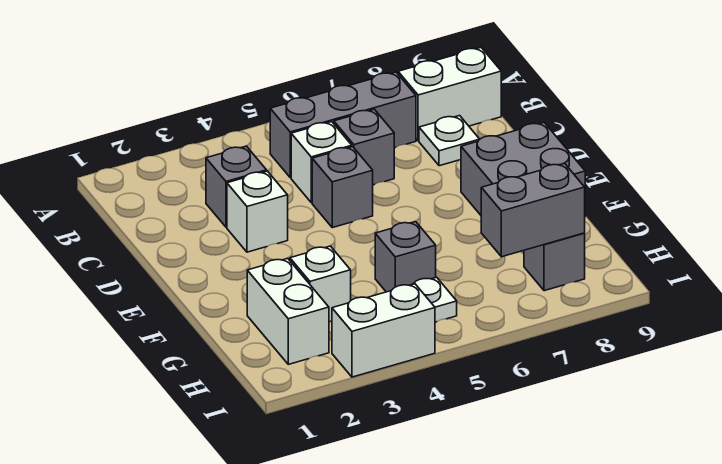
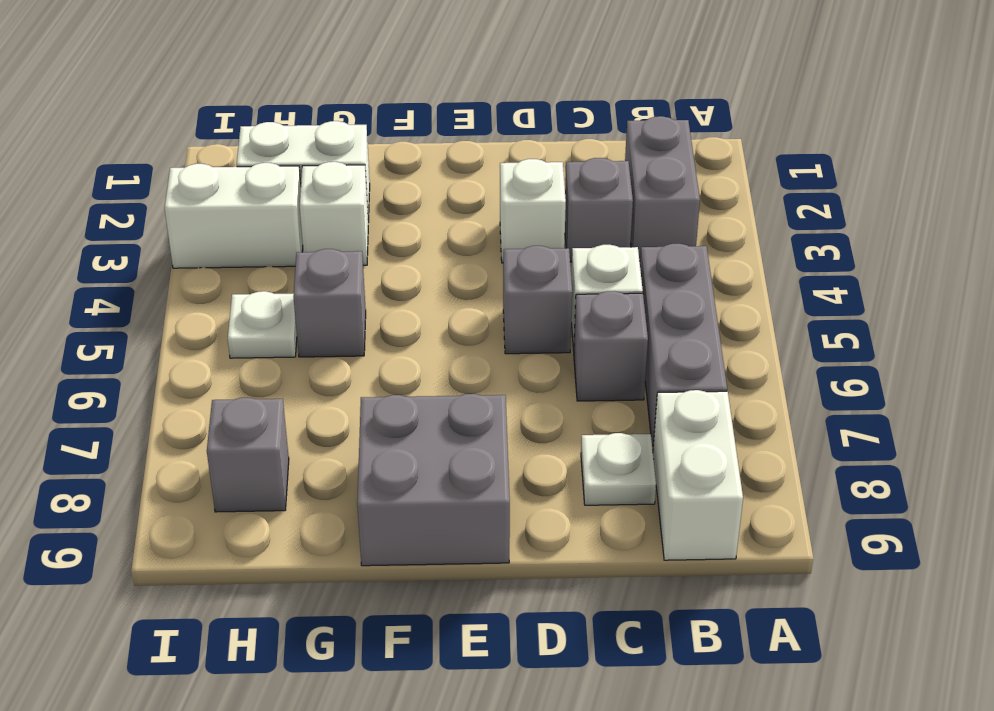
grey brick H7:H8 level 2 -> grey brick B2:B3 level 1
white brick I3:I4 level 1 -> white brick H3:I3 level 1

